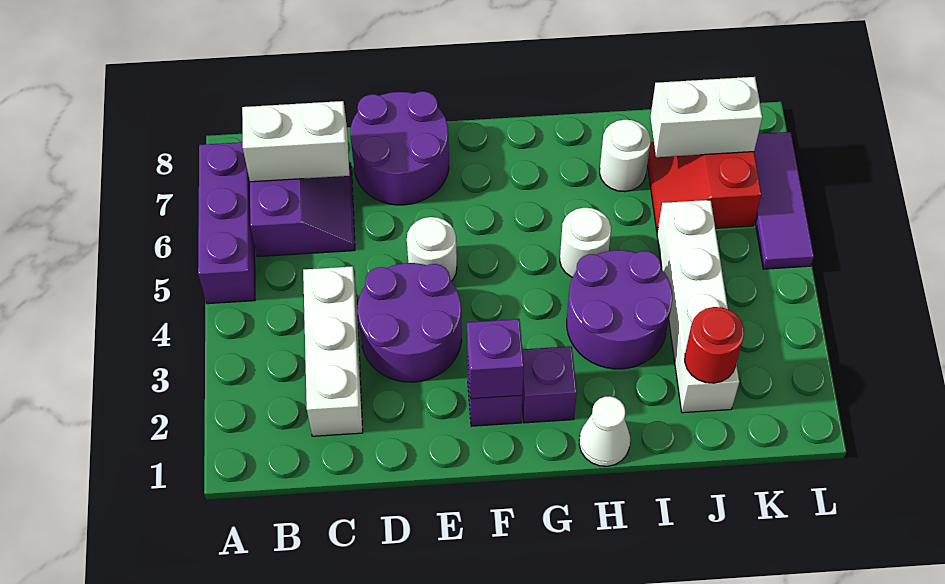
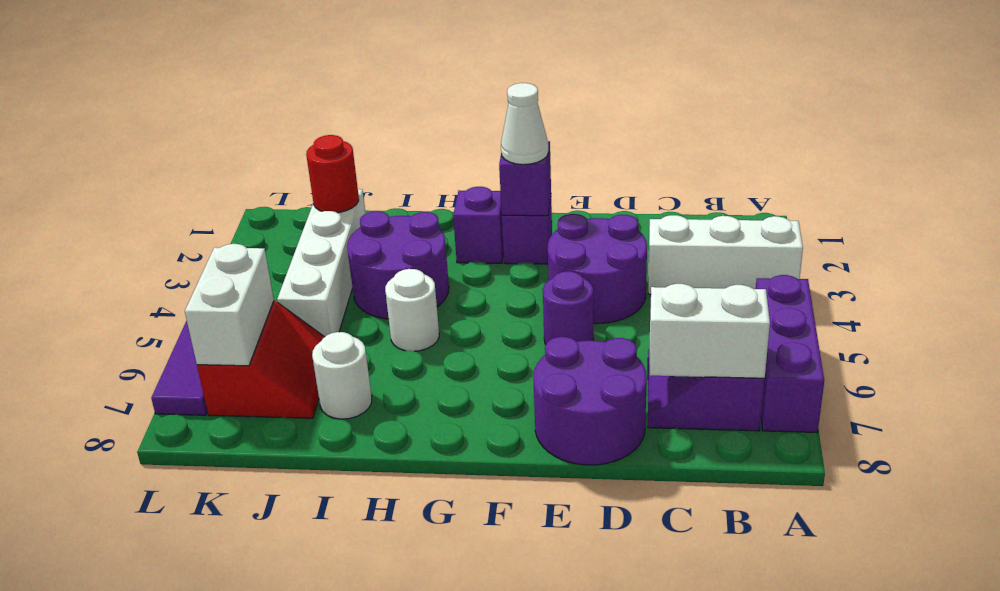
white brick C2:C4 level 1 -> white brick A3:C3 level 1
white round brick E5 level 1 -> purple round brick E5 level 1
white cone H1 level 1 -> white cone F2 level 3
white brick J7:K7 level 2 -> white brick K6:K7 level 2

